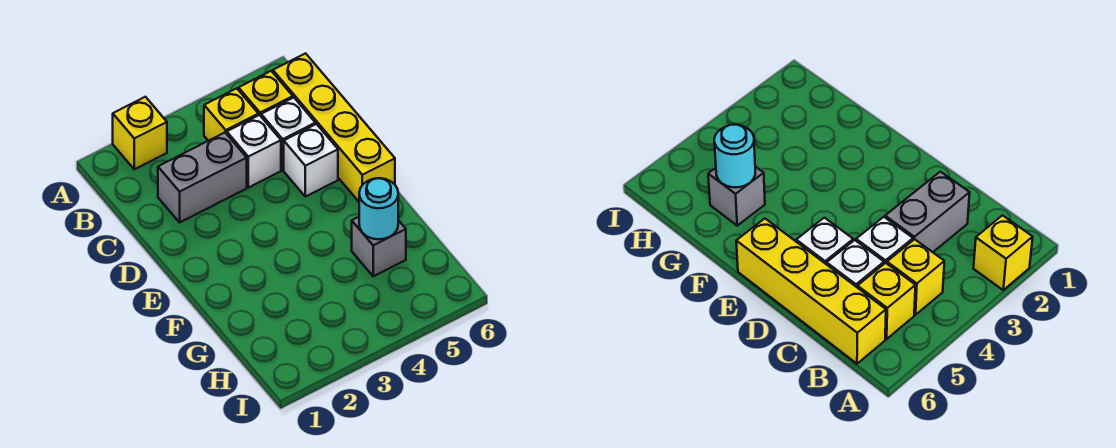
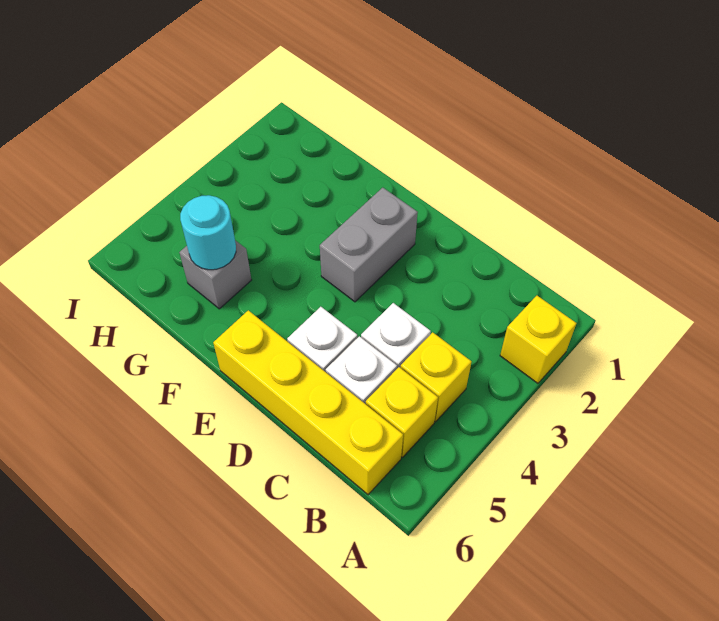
grey brick C2:C3 level 1 -> grey brick E2:E3 level 1

